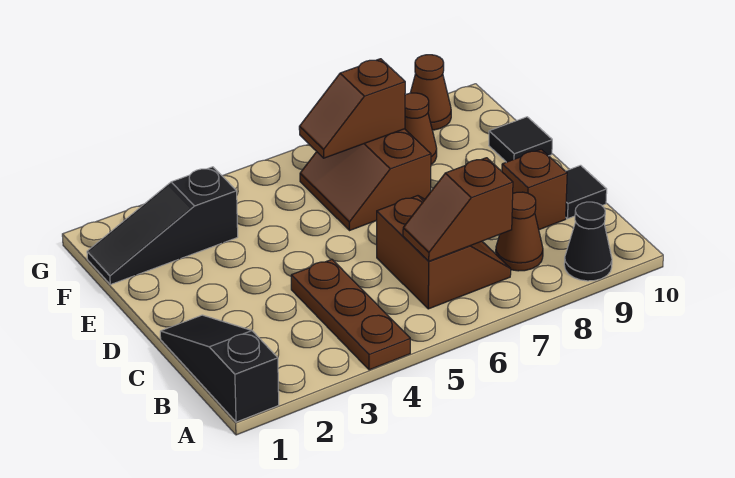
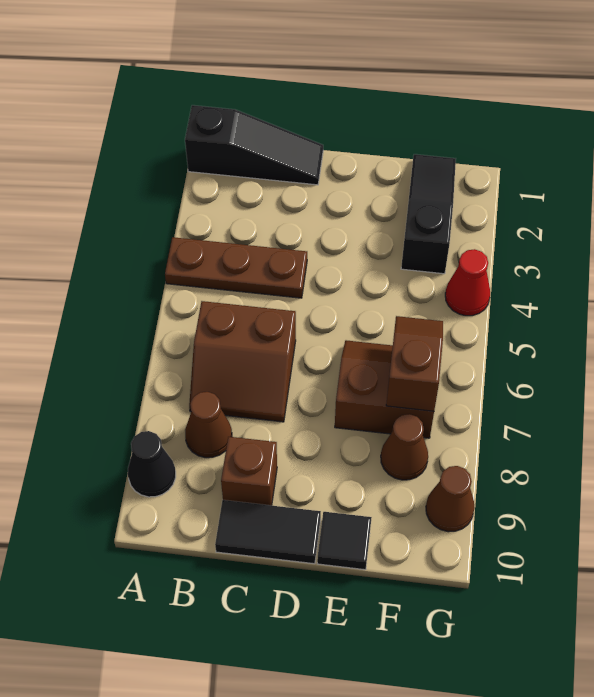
brown slope B6:B7 level 2 top 7 -> none
black tile C10 level 1 -> black tile C10:D10 level 1
none -> red cone G4 level 1

